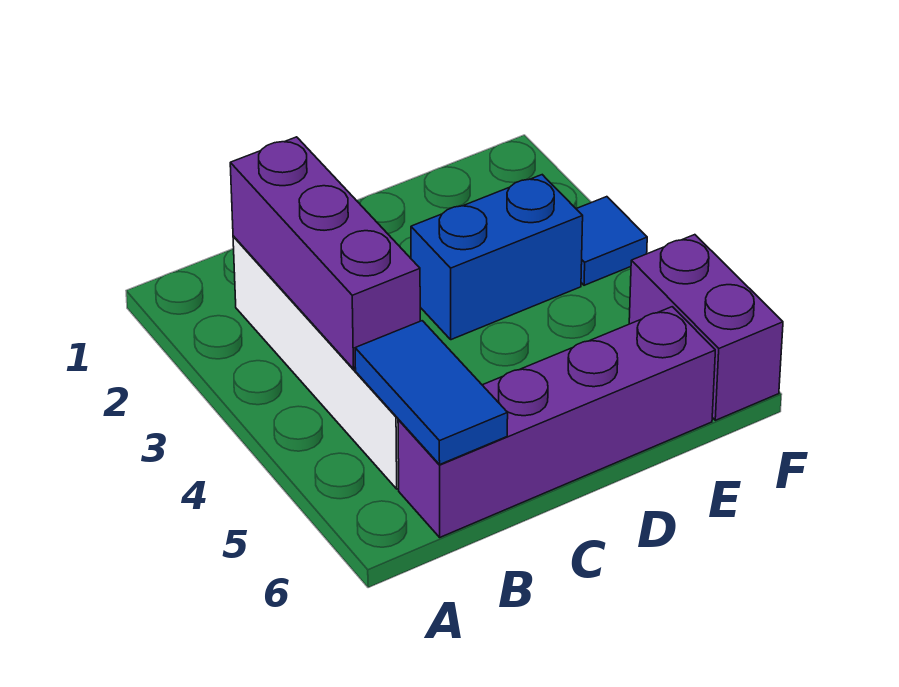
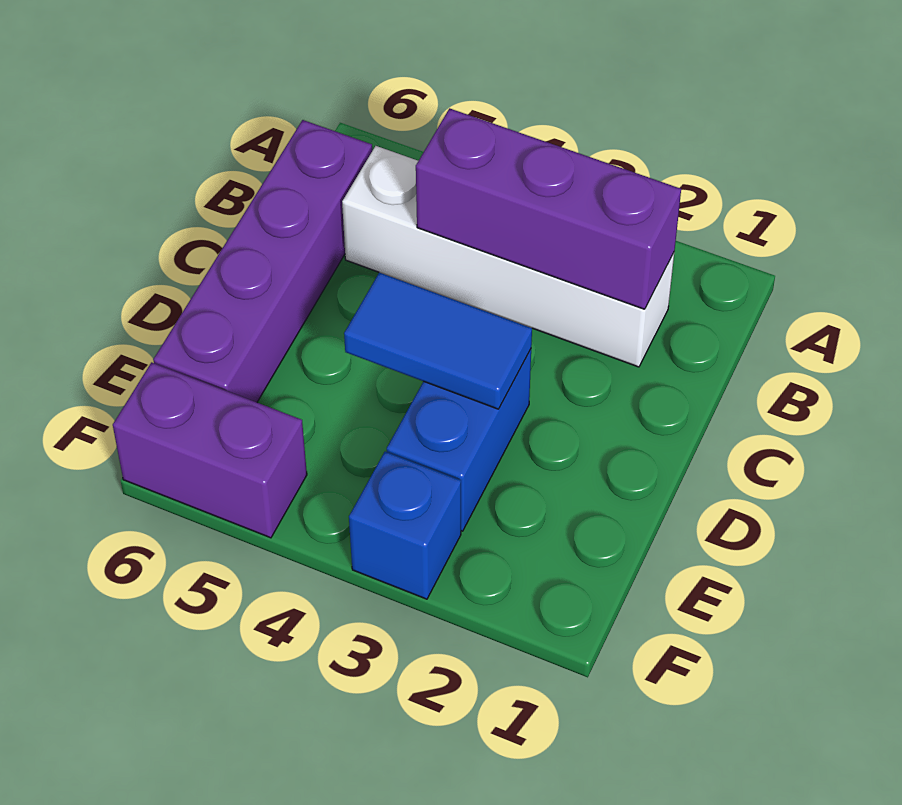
blue tile B5:B6 level 2 -> blue tile D3:D4 level 2
blue tile F3 level 1 -> blue brick F3 level 1

